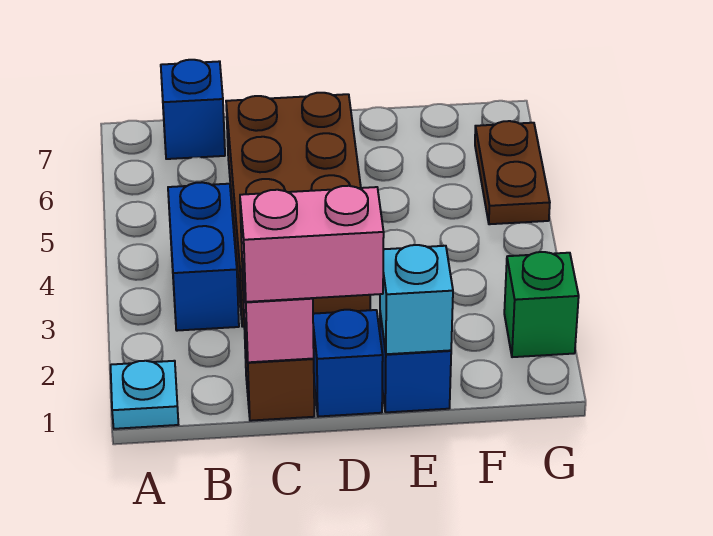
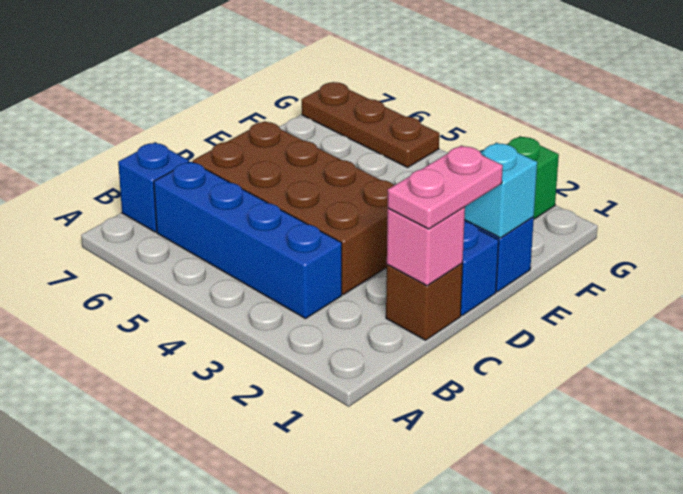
cyan plate A1 level 1 -> none
blue brick B3:B4 level 1 -> blue brick B3:B6 level 1
pink brick C1:D1 level 3 -> pink plate C1:D1 level 3
brown plate G5:G6 level 1 -> brown plate G5:G7 level 1

